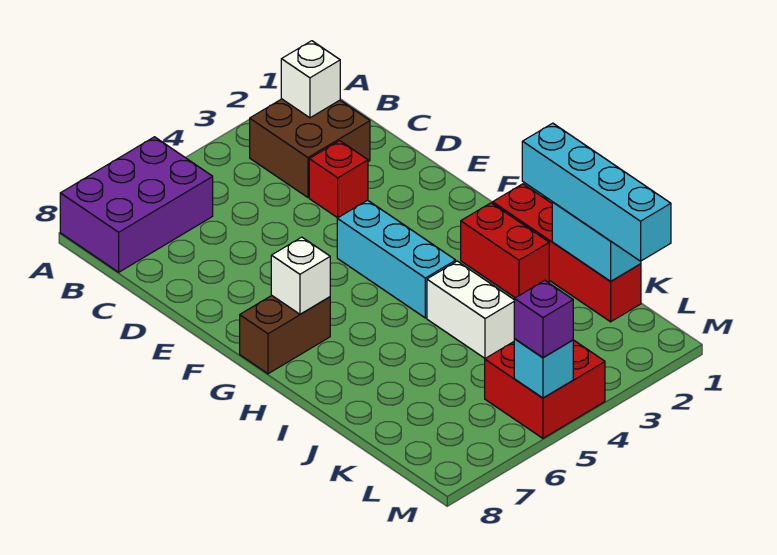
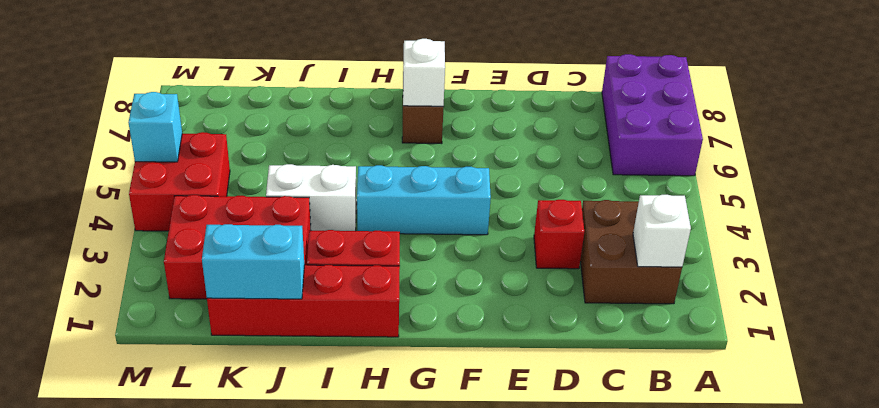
cyan brick I1:L1 level 3 -> none
none -> red brick J2:L3 level 1
purple brick M5 level 3 -> none

